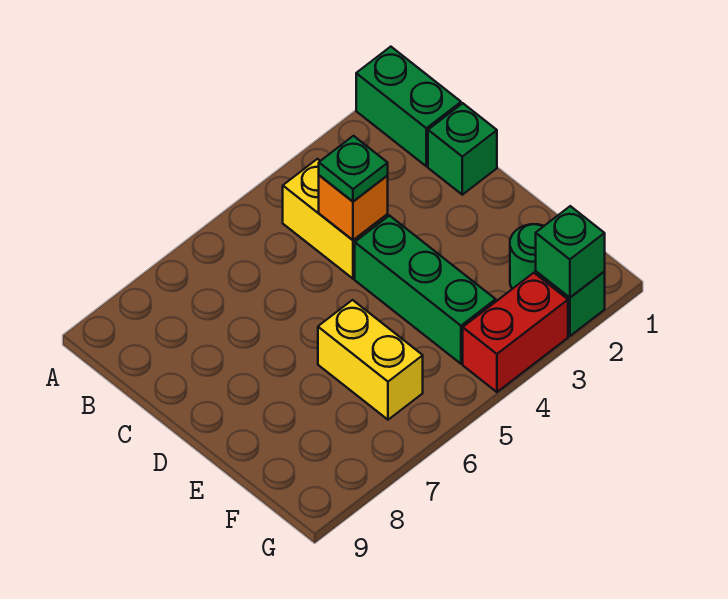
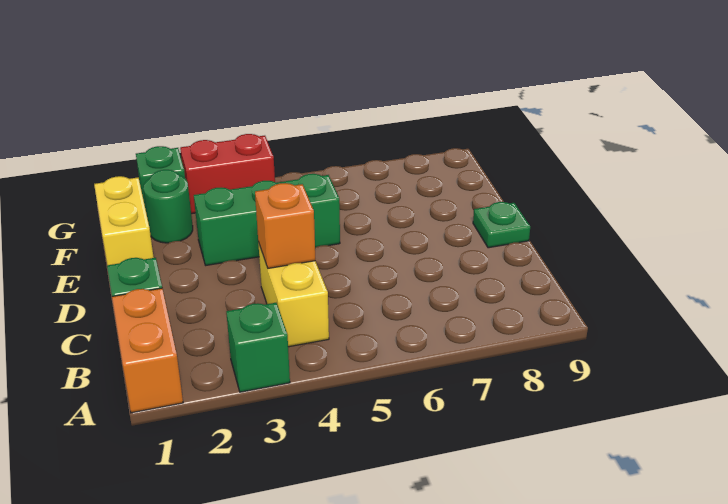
green brick A1:B1 level 1 -> orange brick A1:B1 level 1
green plate C4 level 3 -> green plate D9 level 1
green brick D4:F4 level 1 -> green brick E3:E5 level 1
yellow brick E6:F6 level 1 -> yellow brick E1:F1 level 1
green brick G2 level 2 -> green brick A3 level 1

